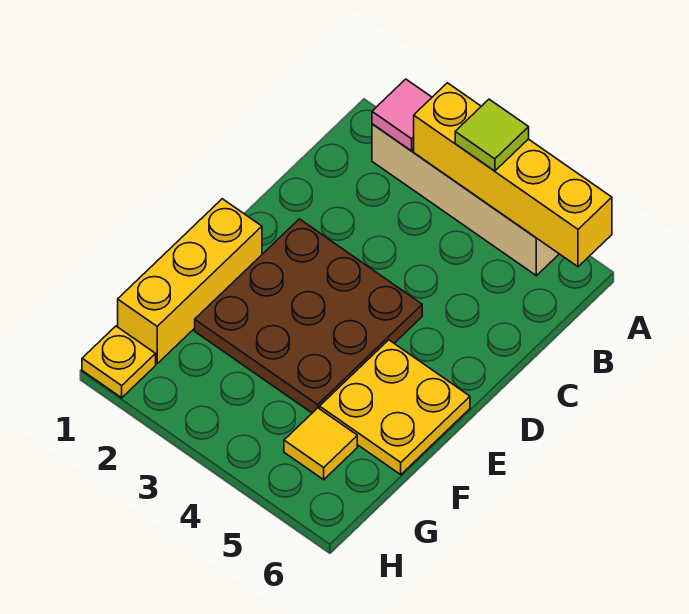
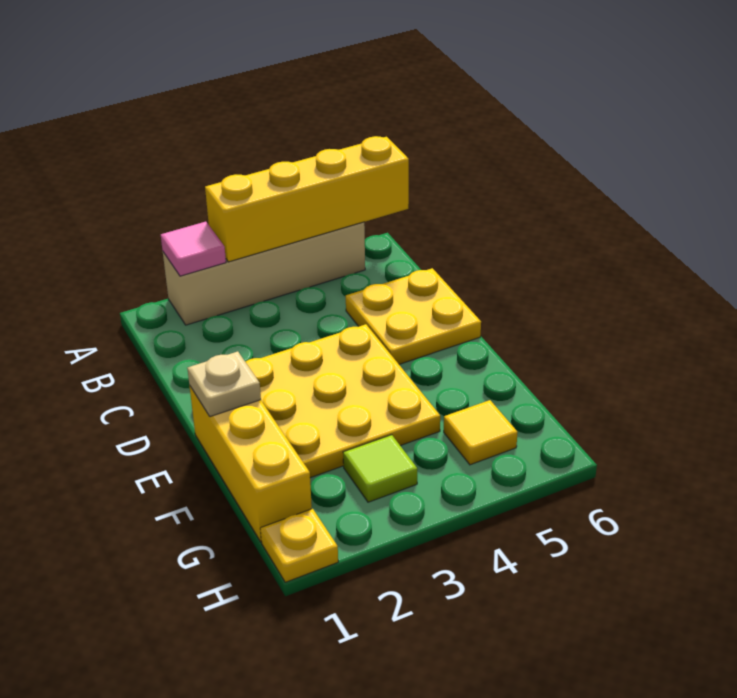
lime tile A4 level 3 -> lime tile G3 level 1
brown plate D2:F4 level 1 -> yellow plate D2:F4 level 1
none -> tan plate E1 level 2
yellow plate E5:F6 level 1 -> yellow plate C5:D6 level 1

